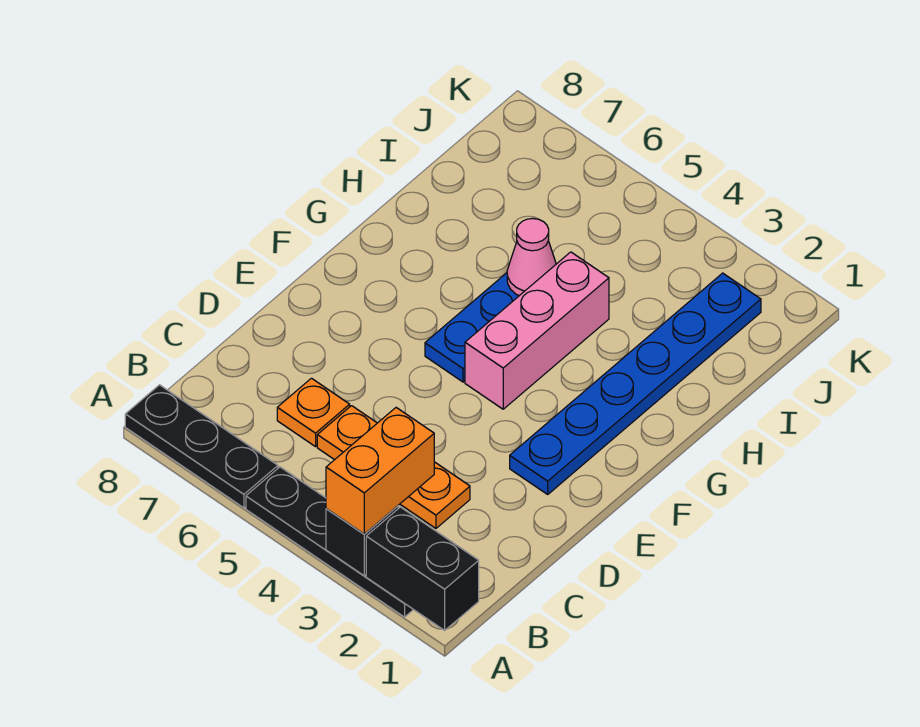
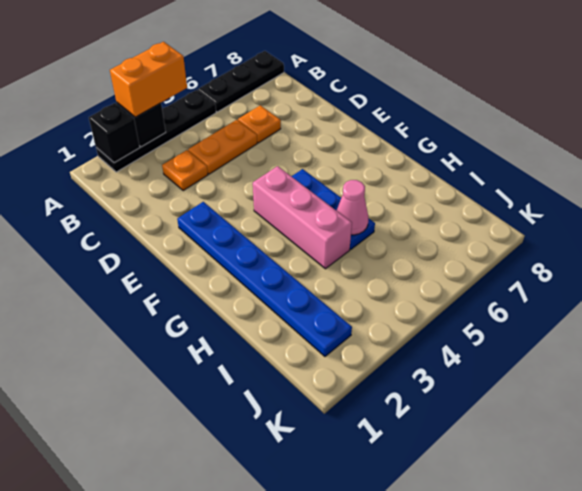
black brick A1:A2 level 2 -> black brick A2 level 2
orange brick A3:B3 level 3 -> orange brick A3:A4 level 3

